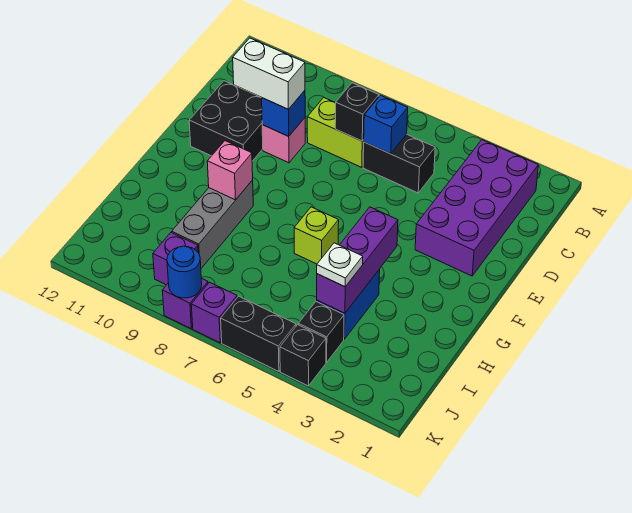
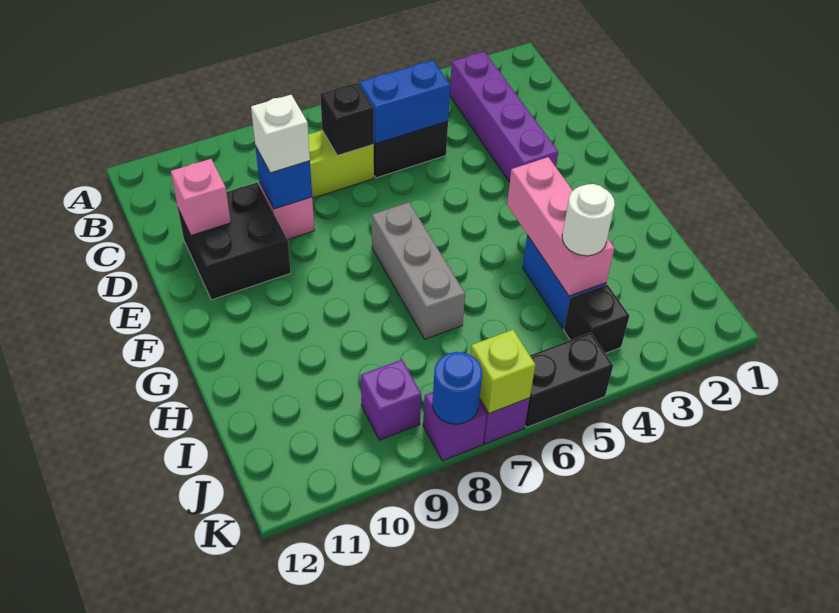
purple brick B2:E3 level 1 -> purple brick B3:E3 level 1
blue brick C6 level 2 -> blue brick C5:C6 level 2
white brick D9:D10 level 3 -> white brick D9 level 3
purple brick G4:I4 level 2 -> pink brick G4:I4 level 2
lime brick G6 level 1 -> lime brick K7 level 2
grey brick G9:I9 level 1 -> grey brick F7:H7 level 1
pink brick G9 level 2 -> pink brick D11 level 2
white plate I4 level 3 -> white round brick I4 level 3
black brick K4 level 1 -> none

